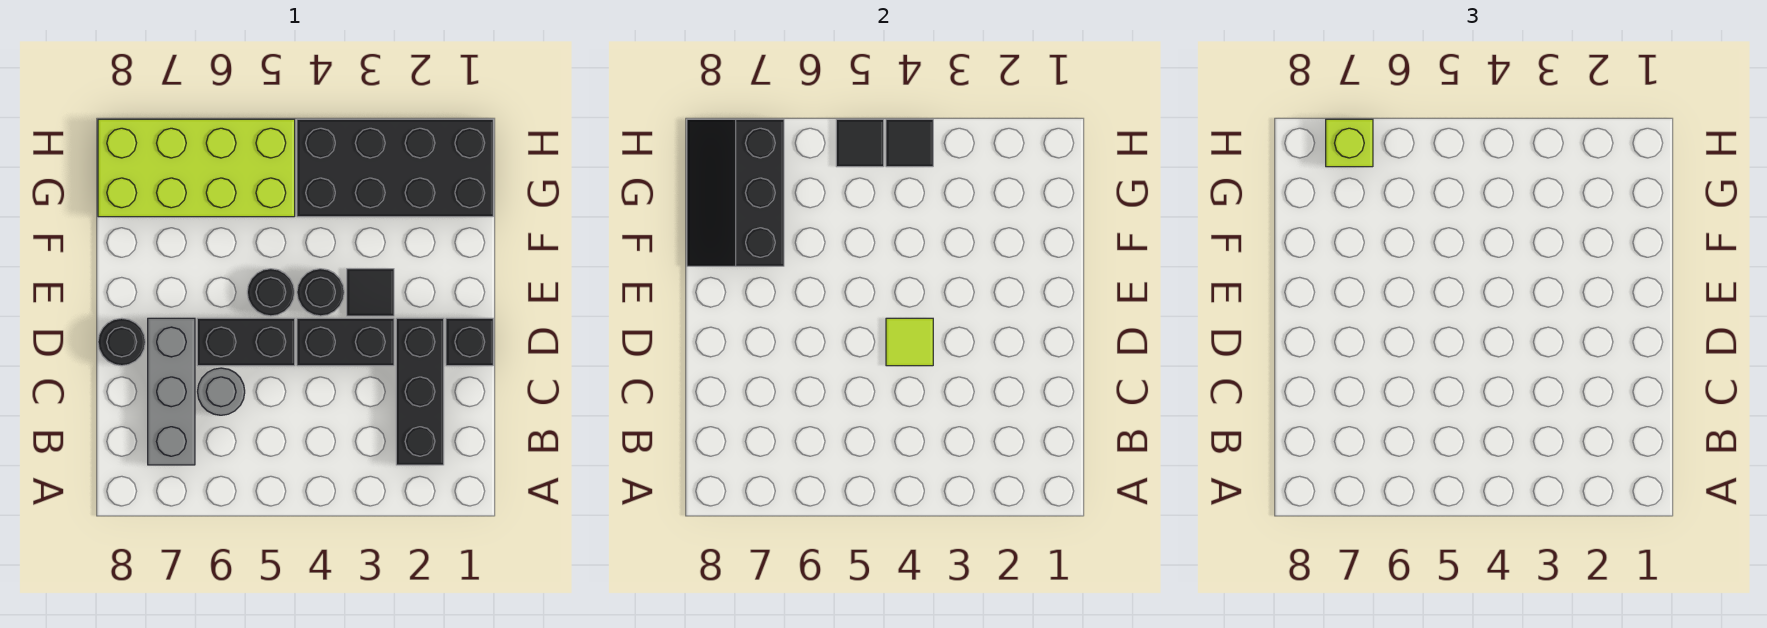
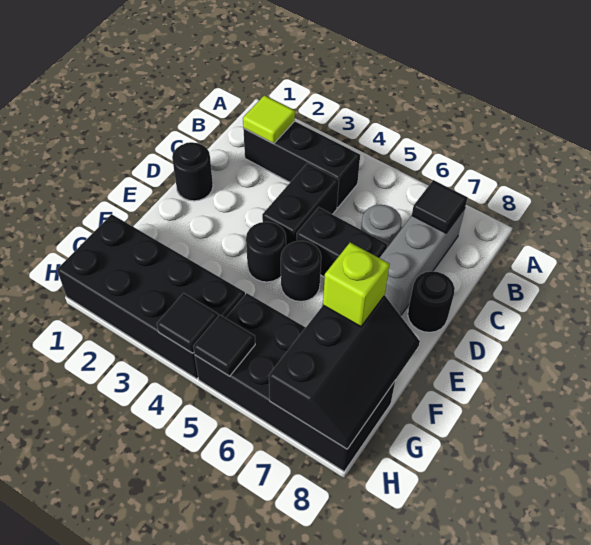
black brick B2:D2 level 1 -> black brick B2:B4 level 1
black brick D1 level 1 -> black round brick D1 level 1
black brick D3:D4 level 1 -> black brick C4:D4 level 1
lime tile D4 level 2 -> lime tile B2 level 2
black tile E3 level 1 -> black tile B7 level 2
lime brick G5:H8 level 1 -> black brick G5:H8 level 1
lime brick H7 level 3 -> lime brick F7 level 3

